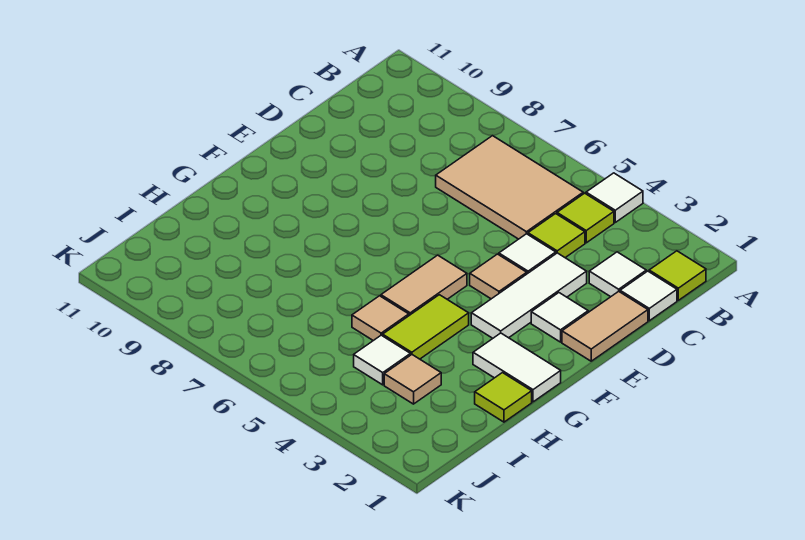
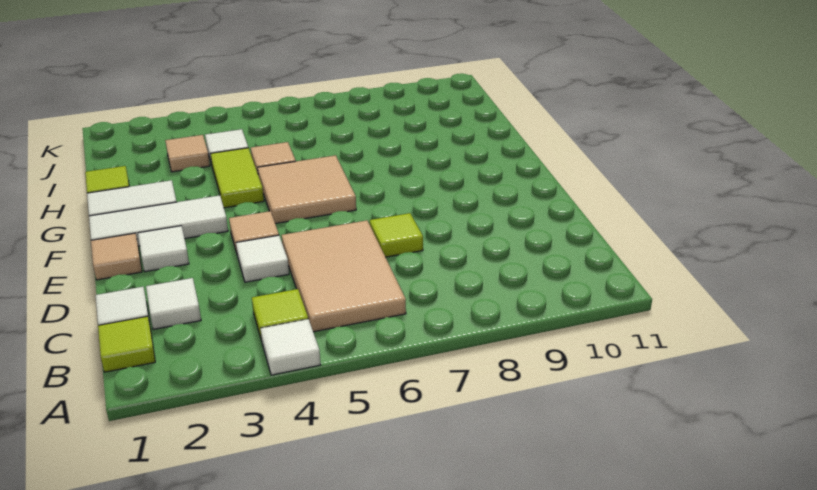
tan tile B5:C7 level 1 -> tan tile B5:D6 level 1
lime tile C4 level 1 -> lime tile D7 level 1
tan tile D1:E1 level 1 -> tan tile E1 level 1
white tile D3:F3 level 1 -> white tile F1:F3 level 1
tan tile F5:G5 level 1 -> tan tile F5:G6 level 1

